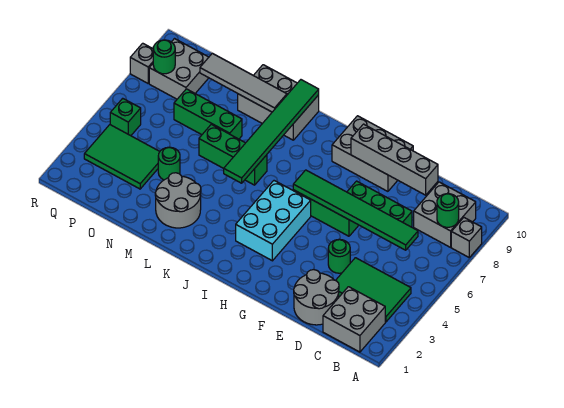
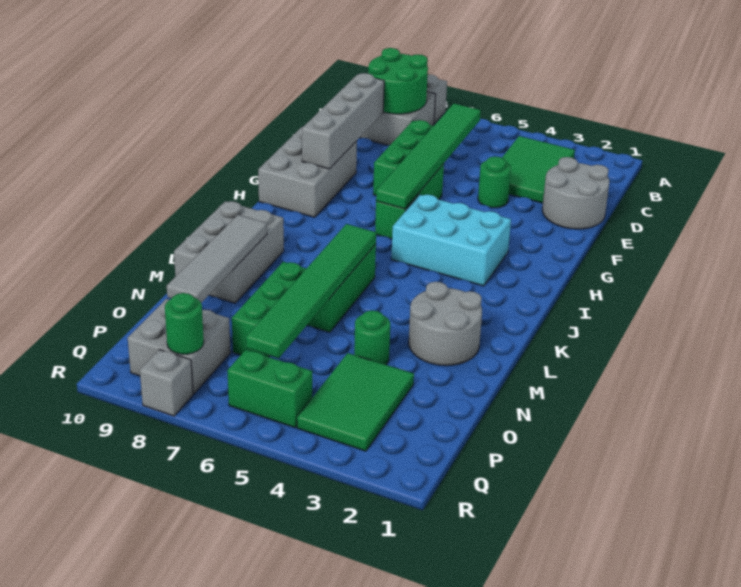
grey brick B1:C2 level 1 -> none
green round brick B8 level 2 -> green round brick B8:C9 level 2
green tile K5:K10 level 2 -> green tile K6:P6 level 2
green brick Q5 level 1 -> green brick Q5:Q6 level 1

